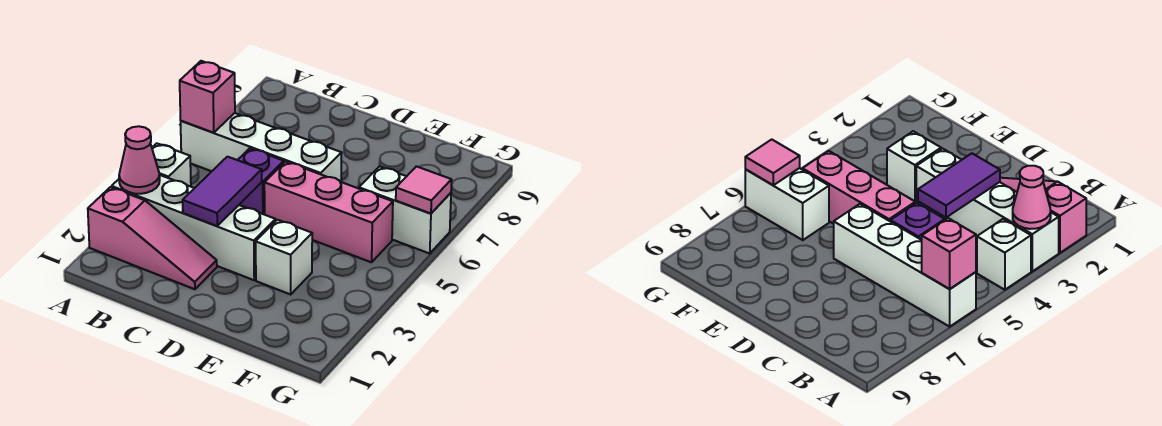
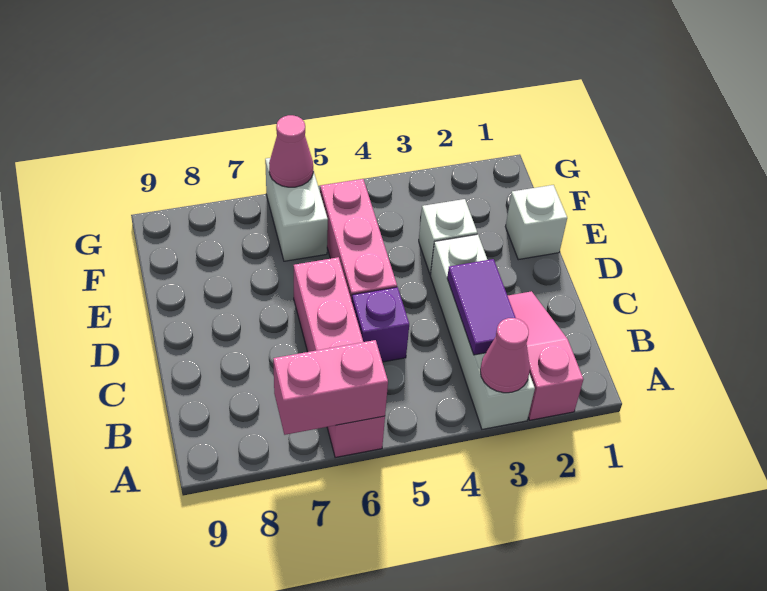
white brick A4 level 1 -> white brick E1 level 1
white brick A6:D6 level 1 -> pink brick A6:D6 level 1
pink brick A6 level 2 -> pink brick A6:A7 level 2
purple tile C3:C4 level 2 -> purple tile B3:C3 level 2
pink tile G6 level 2 -> pink cone G6 level 2

